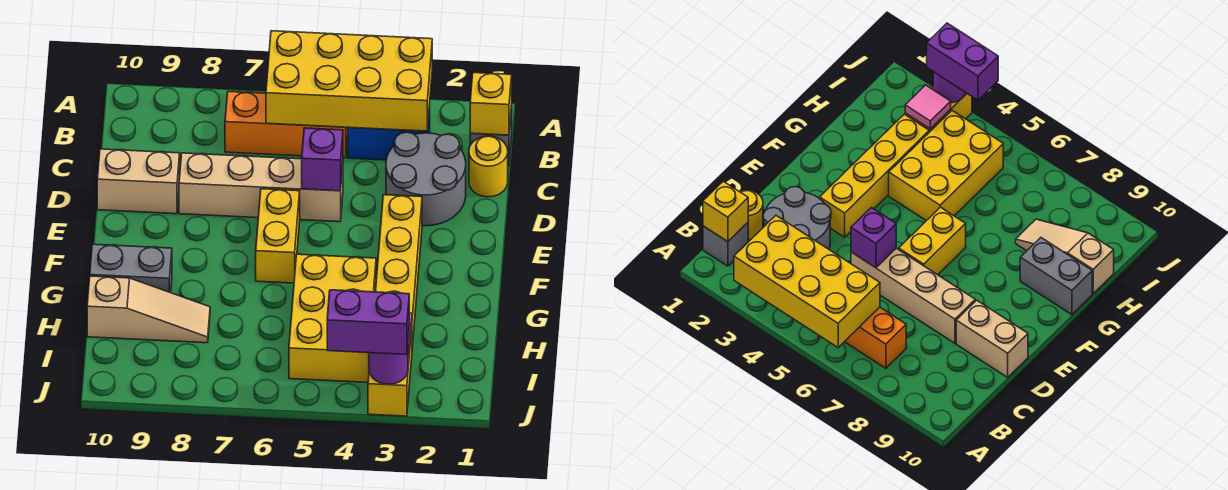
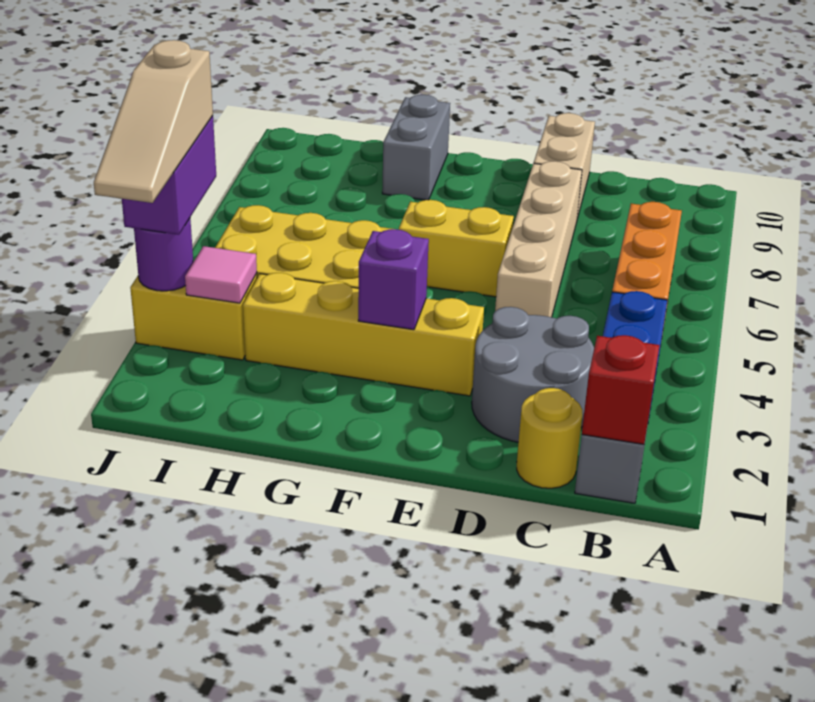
yellow brick A3:B6 level 2 -> none
yellow brick B1 level 2 -> red brick B1 level 2
purple brick D5 level 2 -> purple brick F3 level 2
tan slope H8:H10 level 1 top 10 -> tan slope J2:J4 level 4 top 4

